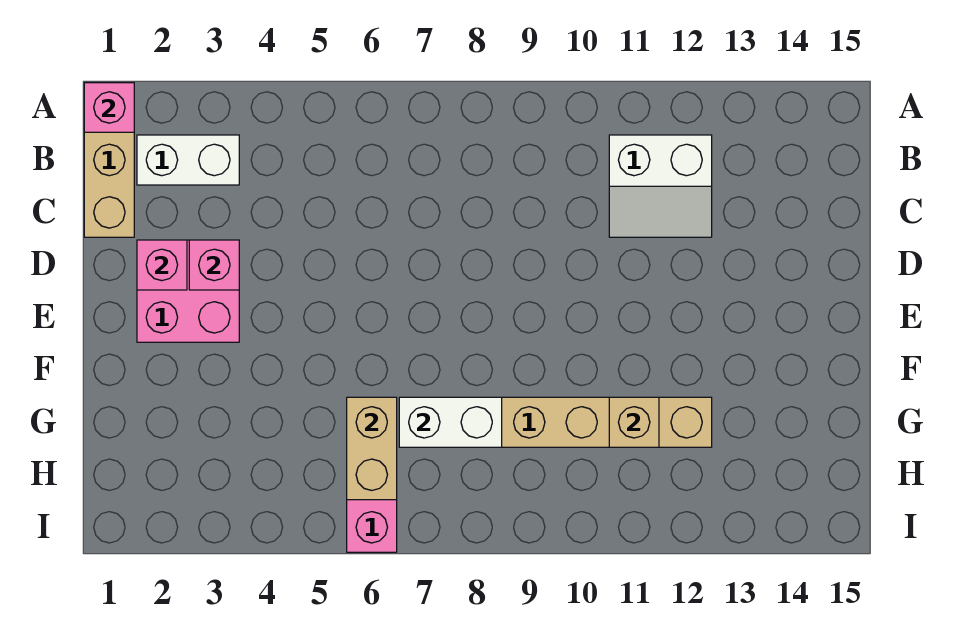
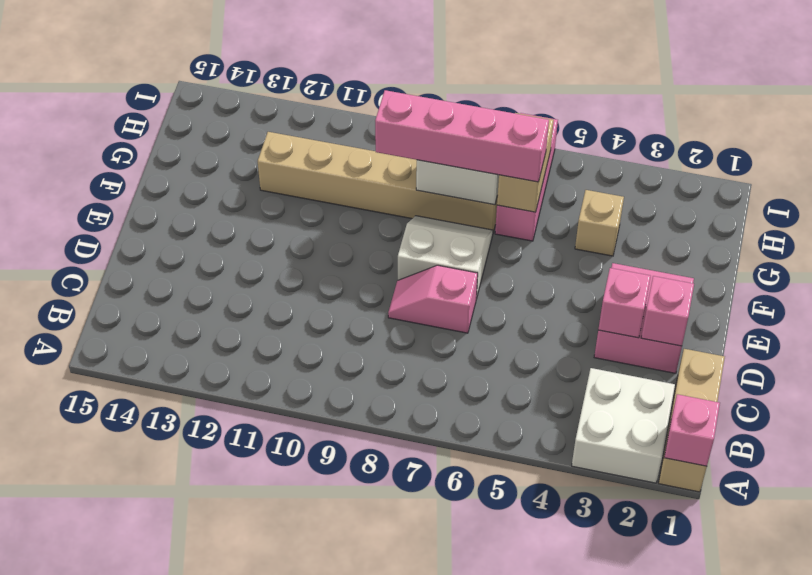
white brick B2:B3 level 1 -> white brick A2:B3 level 1
white slope B11:C12 level 1 top B -> white slope E7:F8 level 1 top E
none -> pink slope D7:D8 level 1 top 7
none -> pink brick G6:G9 level 3
tan brick G11 level 2 -> tan brick G4 level 1

